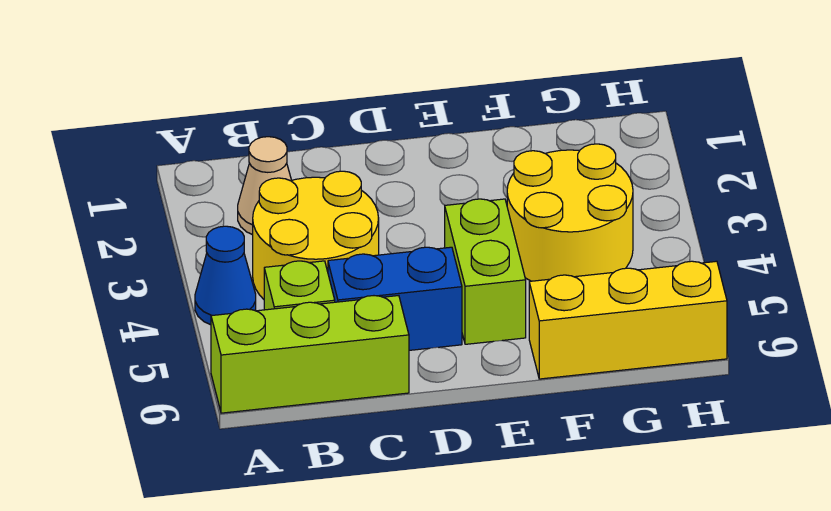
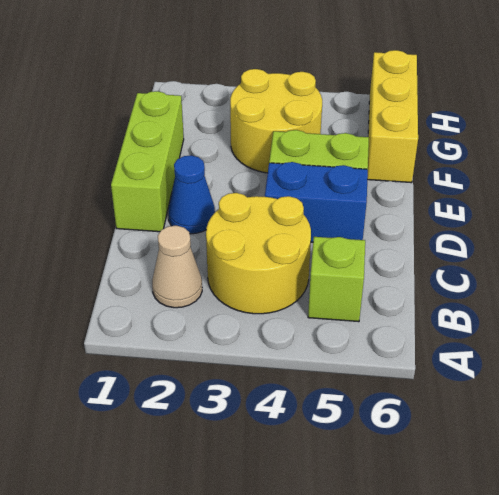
blue cone A4 level 1 -> blue cone D2 level 1
lime brick A6:C6 level 1 -> lime brick D1:F1 level 1
blue brick C5:D5 level 1 -> blue brick D4:D5 level 1

